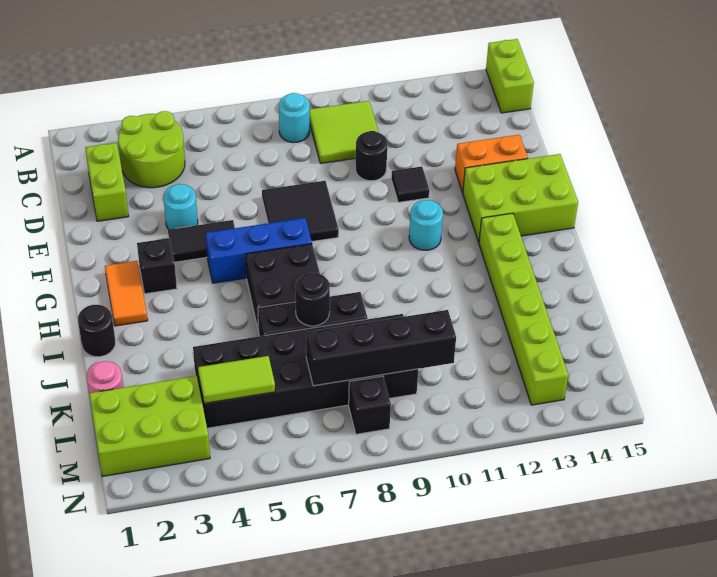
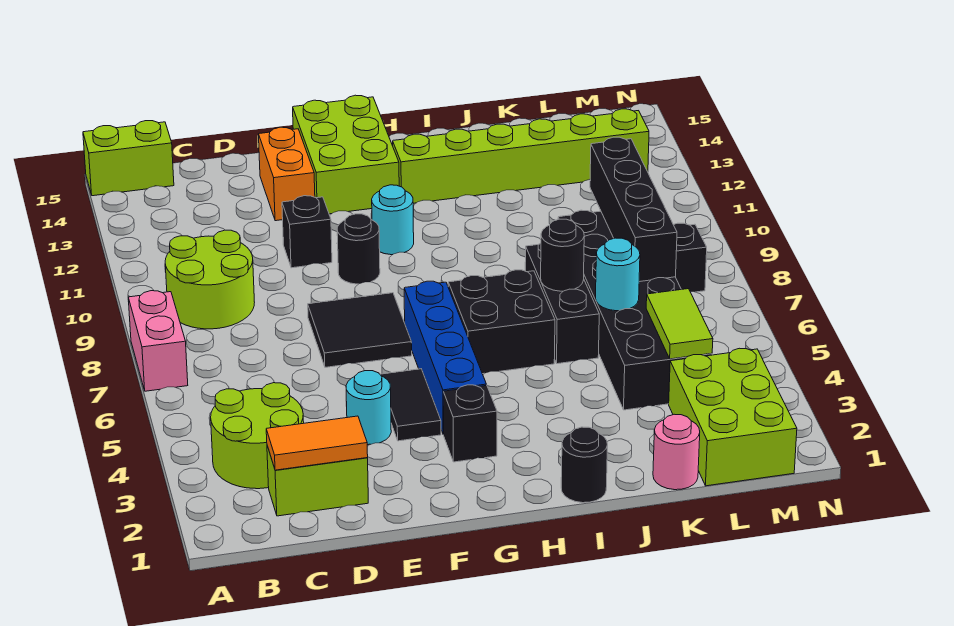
none -> pink brick A7:A8 level 1
cyan round brick B8 level 1 -> cyan round brick K6 level 2
lime tile B9:C10 level 1 -> lime round brick B9:C10 level 1
black round brick D10 level 1 -> black round brick F10 level 1
black tile E11 level 1 -> black brick E11 level 1
orange tile G2:H2 level 1 -> orange tile C2:D2 level 2
blue brick G5:G7 level 1 -> blue brick G4:G7 level 1

